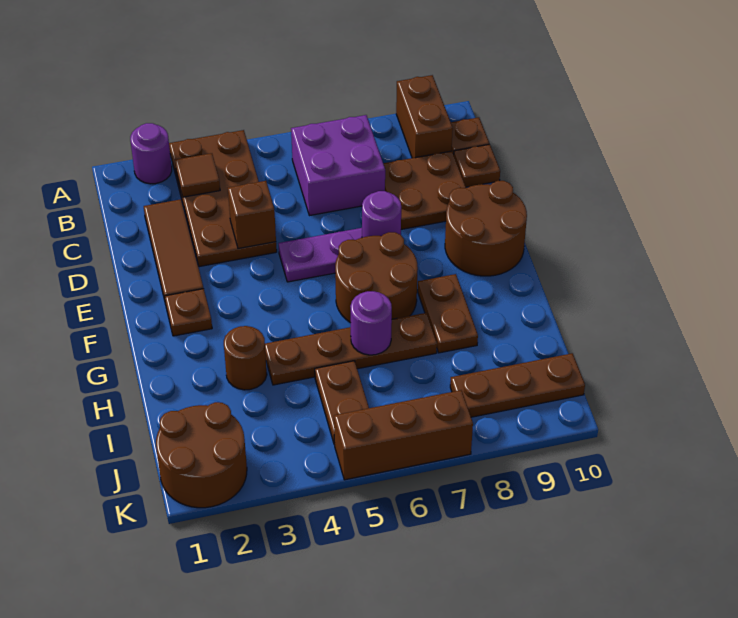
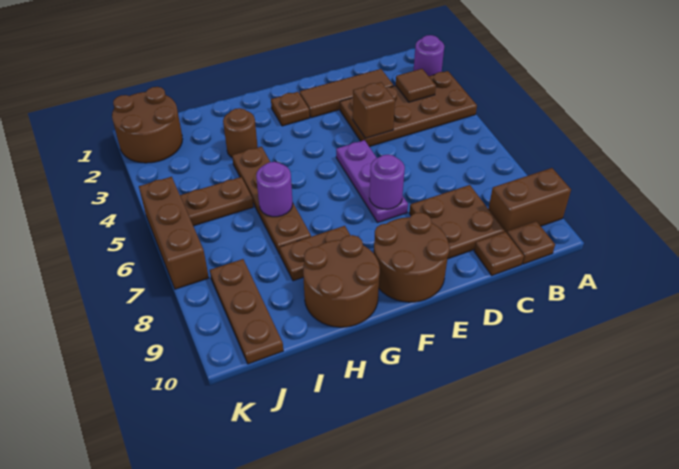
purple brick B6:C7 level 1 -> none
brown round brick F6:G7 level 1 -> brown round brick G9:H10 level 1

